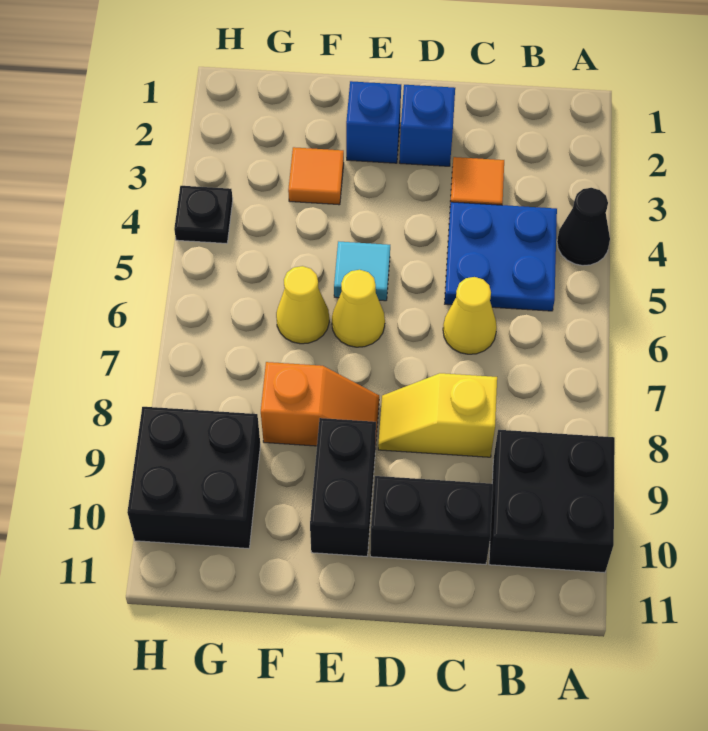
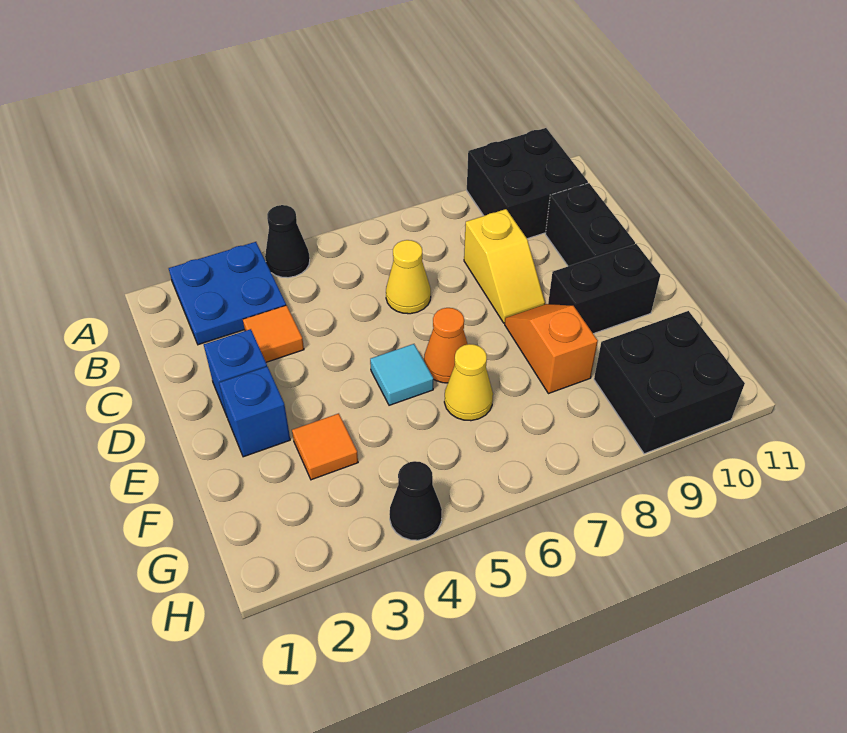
blue plate B4:C5 level 1 -> blue plate A2:B3 level 1
yellow cone E6 level 1 -> orange cone E6 level 1
black plate H4 level 1 -> black cone H4 level 1

